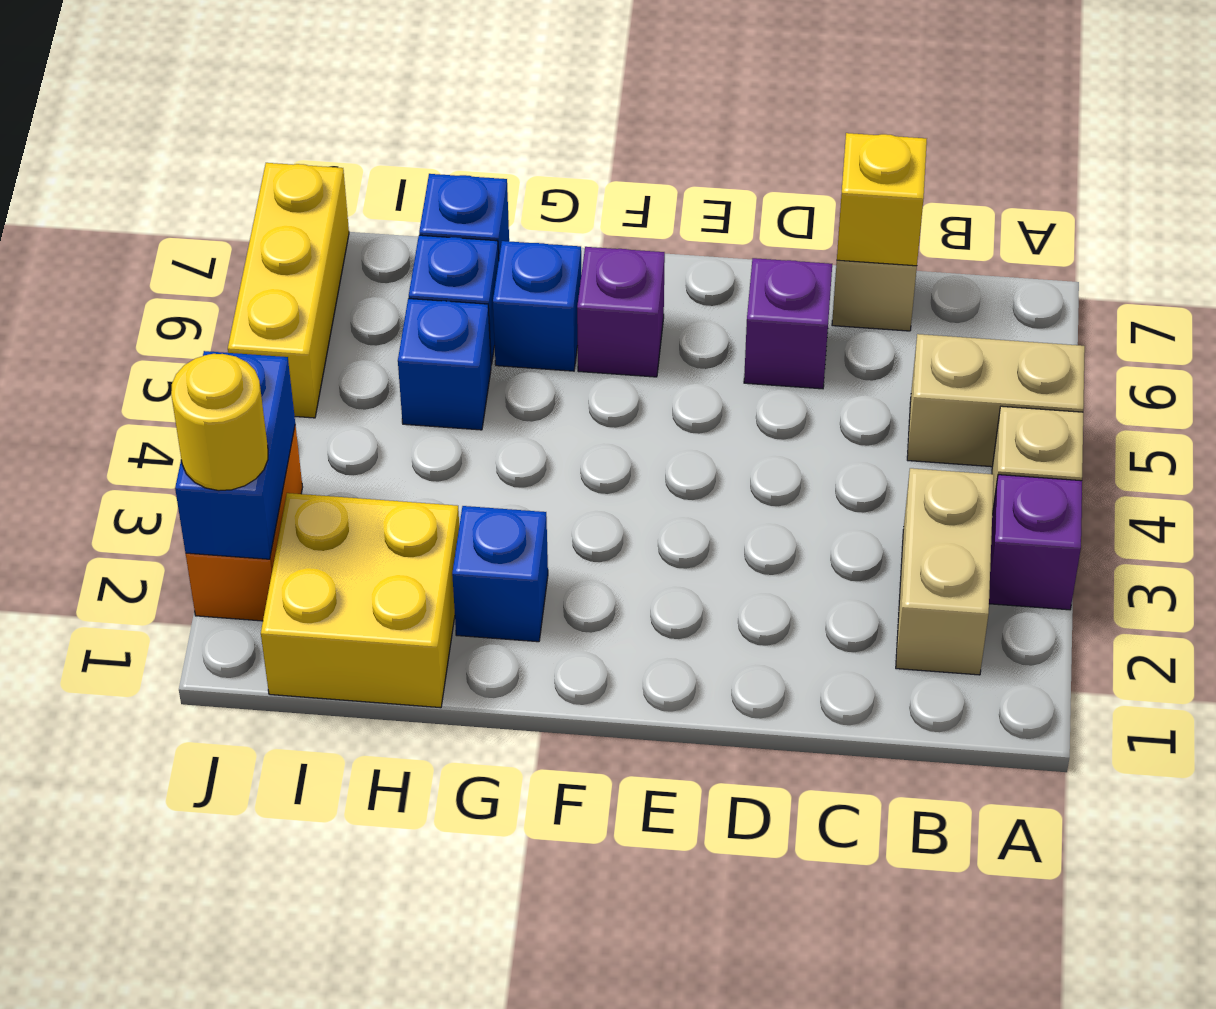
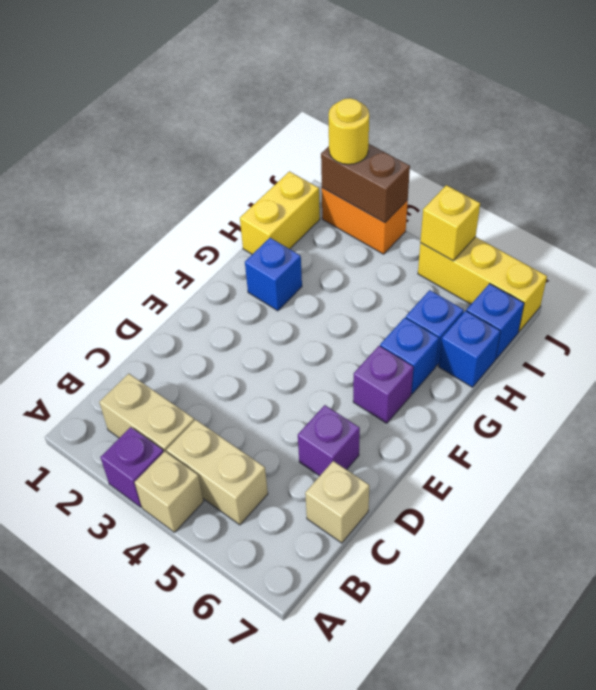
tan brick A5:B5 level 1 -> tan brick B4:B5 level 1
yellow brick C7 level 2 -> yellow brick J5 level 2
yellow brick H1:I2 level 1 -> yellow brick H1:I1 level 1
blue brick H5 level 1 -> blue brick I7 level 1
blue brick J2:J3 level 2 -> brown brick J2:J3 level 2

